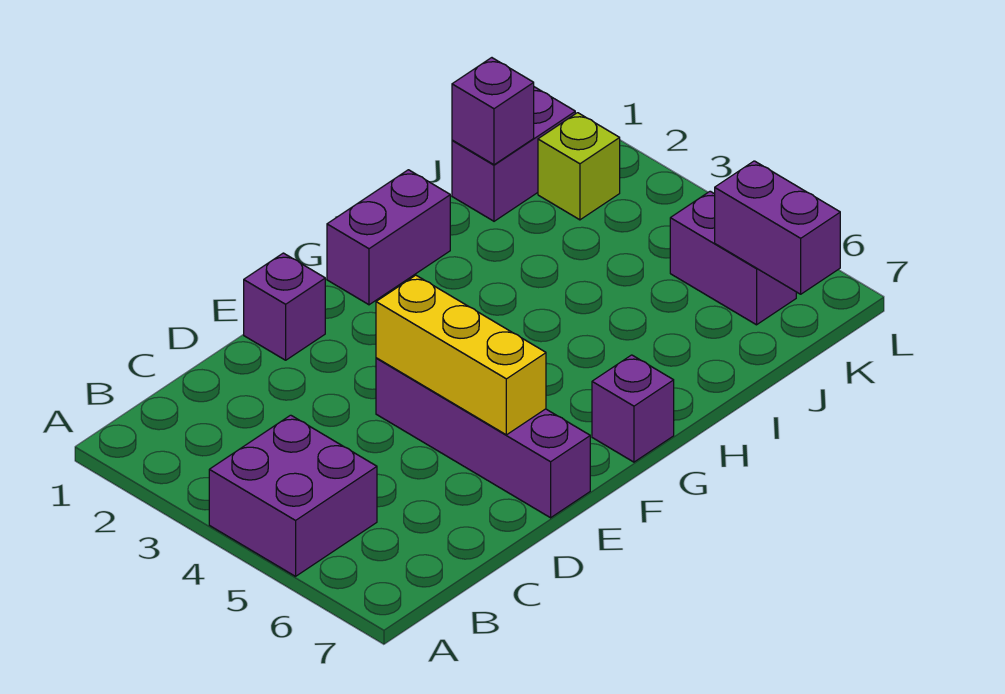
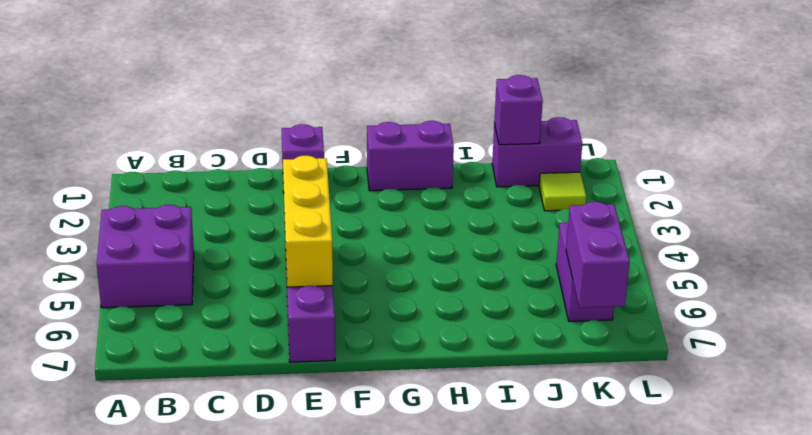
purple brick G7 level 1 -> none
lime brick K2 level 1 -> lime tile K2 level 1

